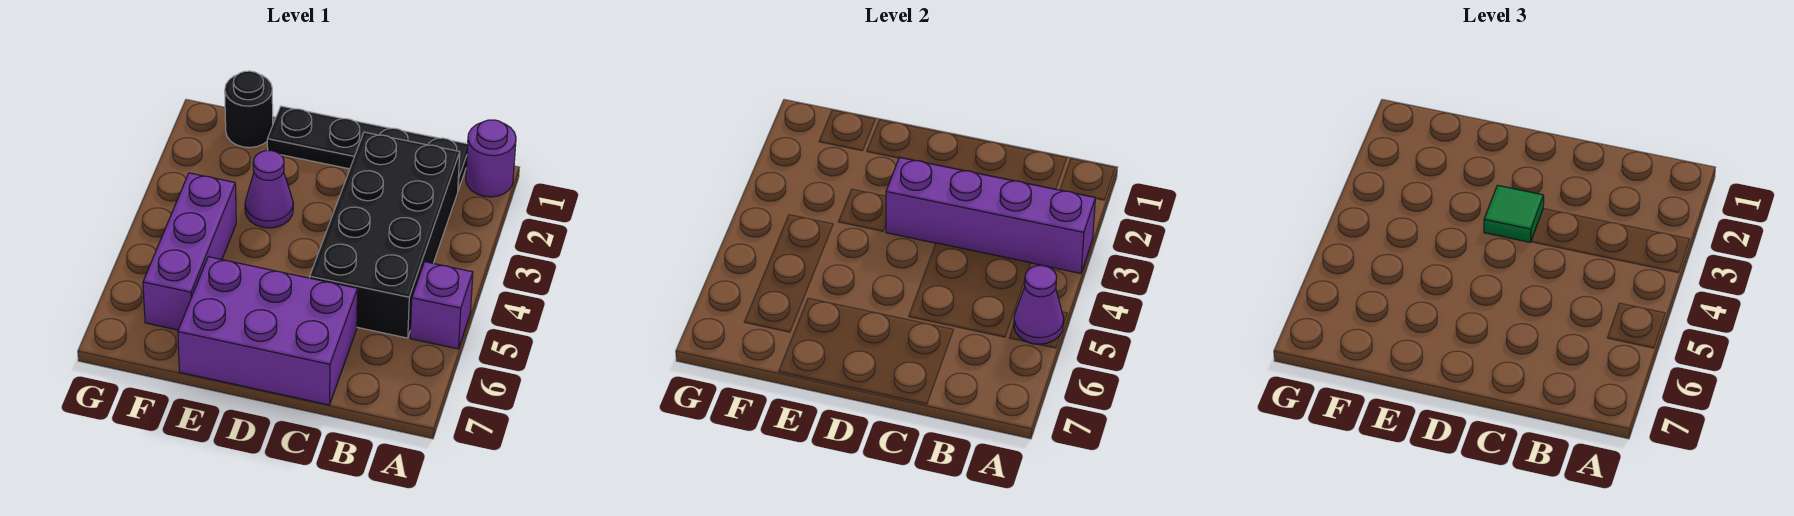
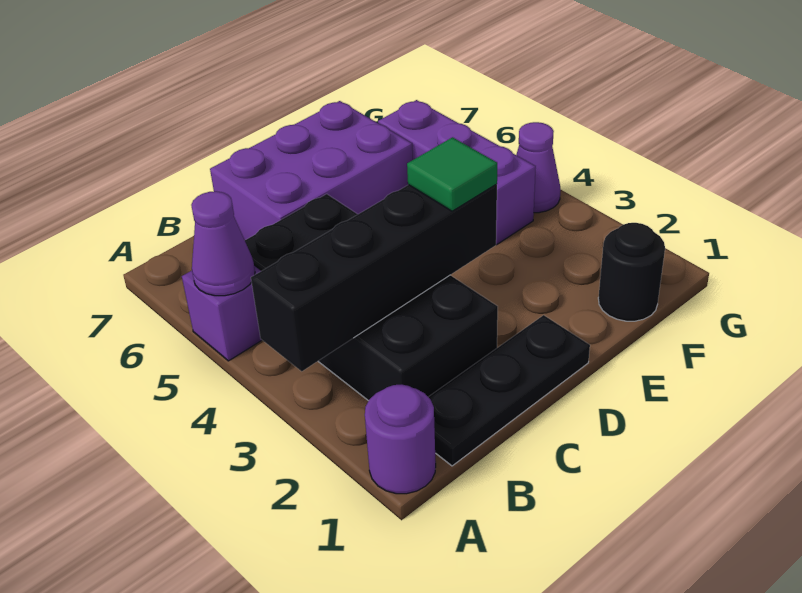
purple brick A3:D3 level 2 -> black brick A3:D3 level 2
black plate B1:E1 level 1 -> black plate B1:D1 level 1
purple cone E3 level 1 -> purple cone G4 level 1

